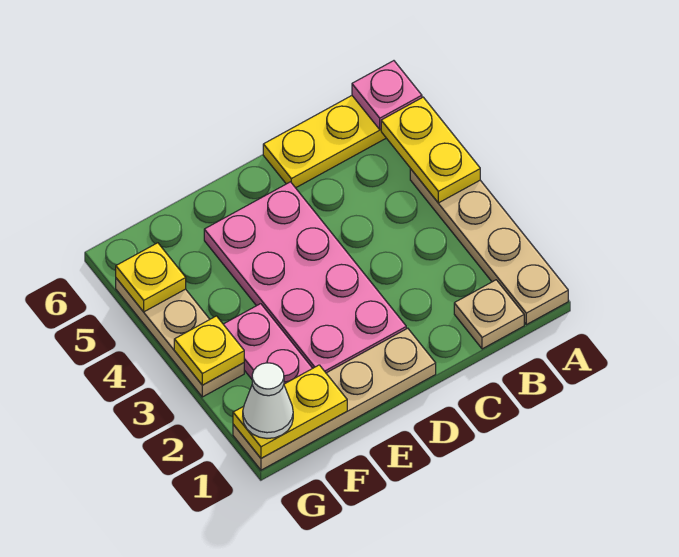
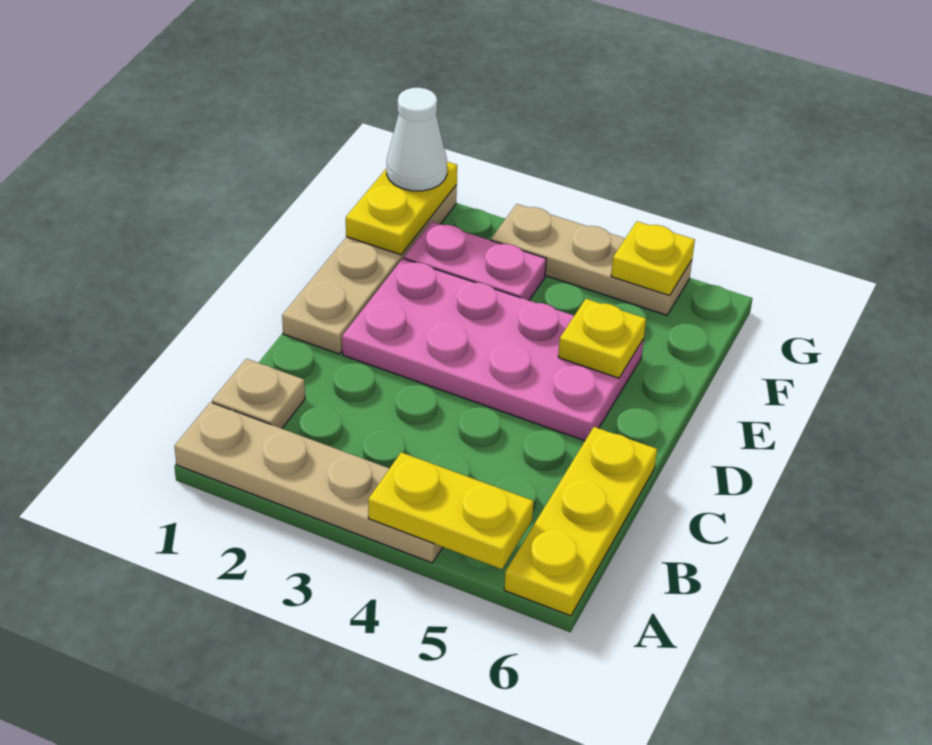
pink plate A6 level 2 -> none
yellow plate G3 level 2 -> yellow plate E5 level 2

